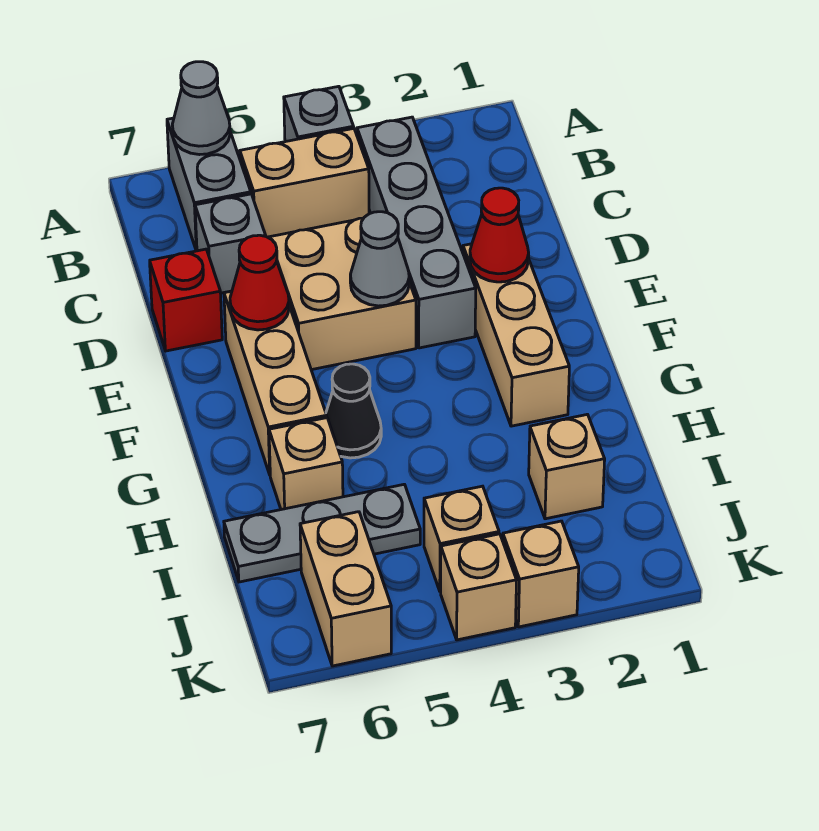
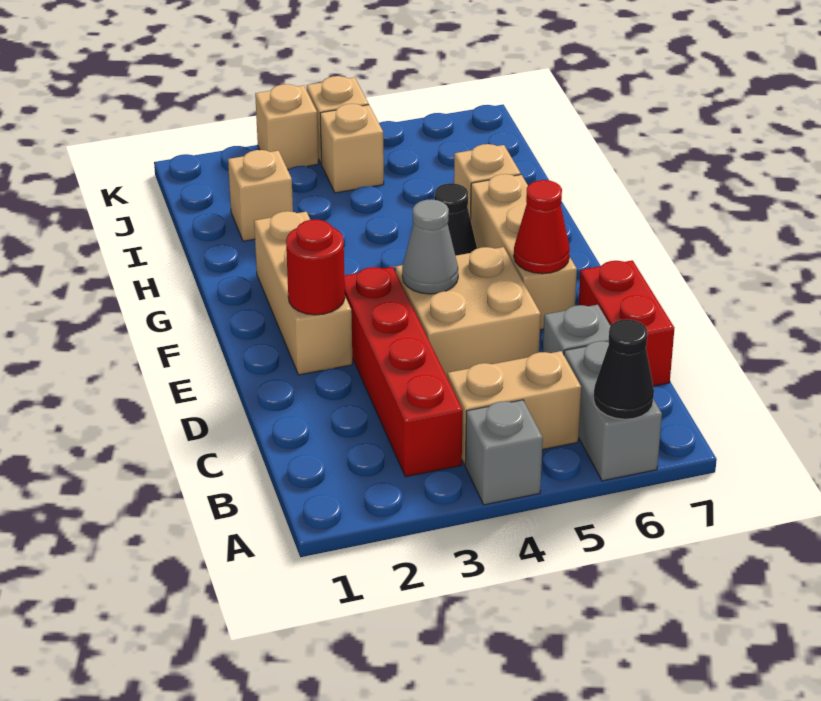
grey cone A6 level 2 -> black cone A6 level 2
grey brick B3:E3 level 1 -> red brick B3:E3 level 1
red brick D7 level 1 -> red brick C7:D7 level 1
red cone E2 level 2 -> red round brick E2 level 2
grey plate I5:I7 level 1 -> none
tan brick J6:K6 level 1 -> none

